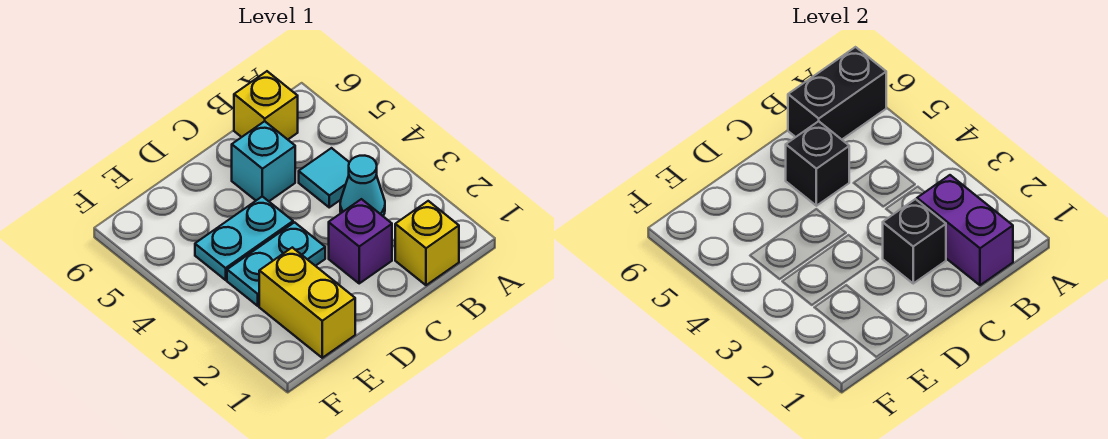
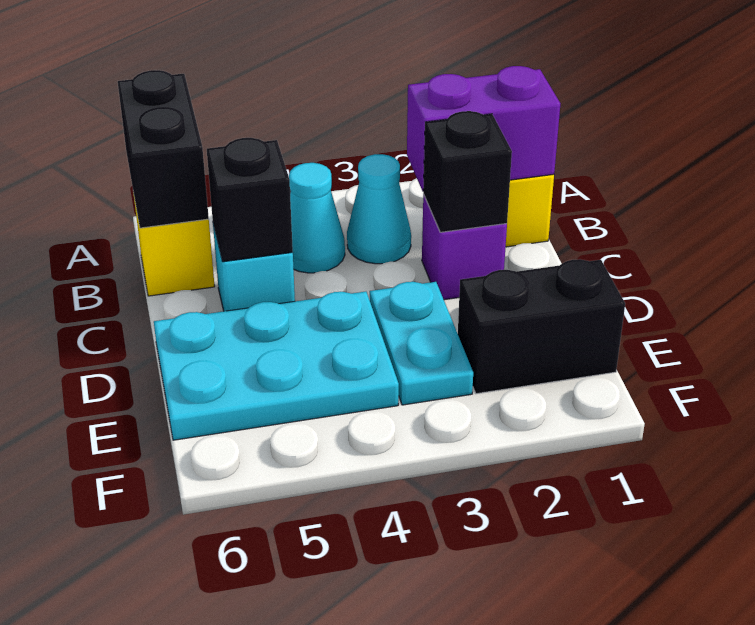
cyan tile B4 level 1 -> cyan cone B4 level 1
cyan plate D4:E4 level 1 -> cyan plate D4:E6 level 1
yellow brick E1:E2 level 1 -> black brick E1:E2 level 1

